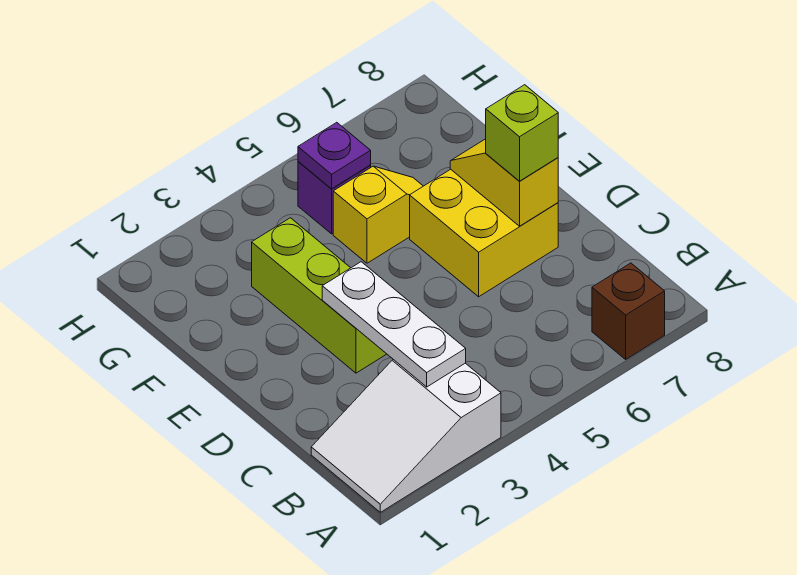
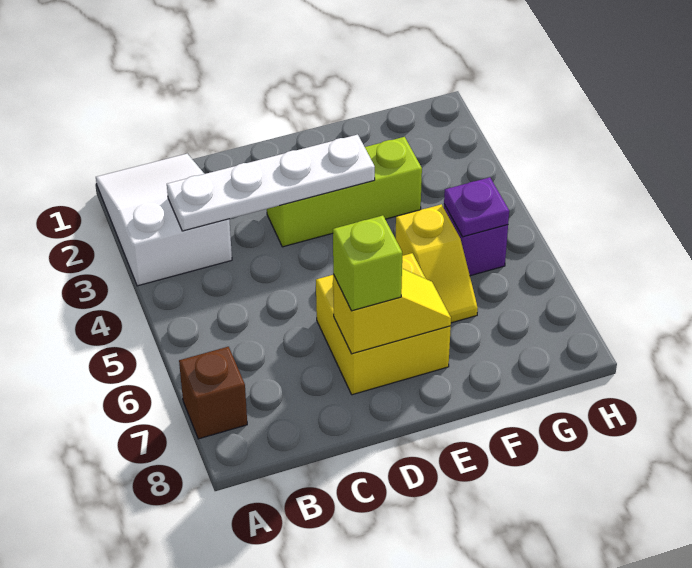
white plate B3:D3 level 2 -> white plate B3:E3 level 2

